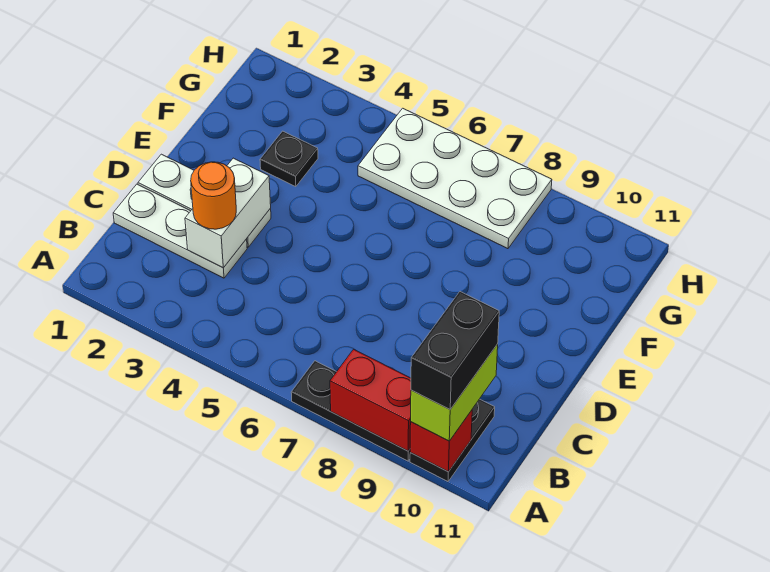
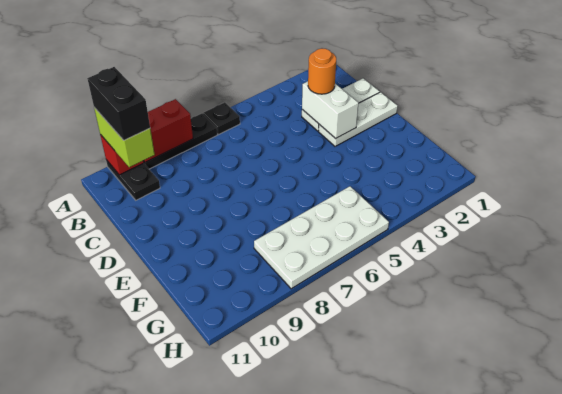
black plate F3 level 1 -> black plate A6 level 1

